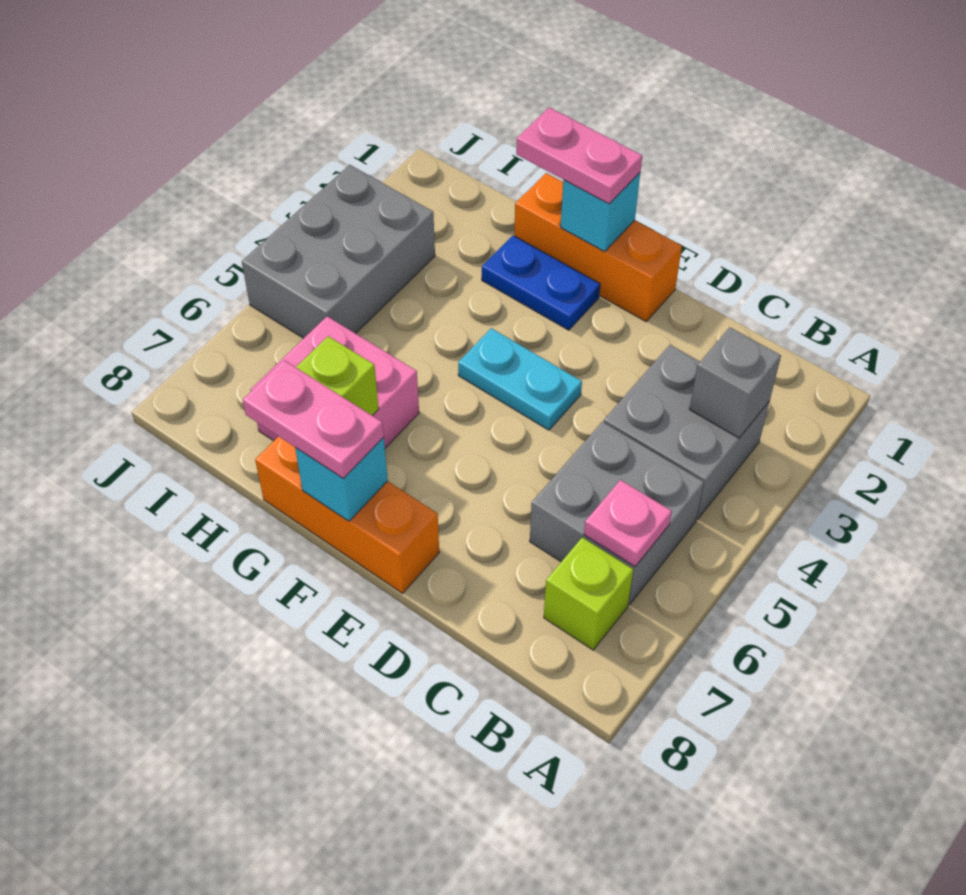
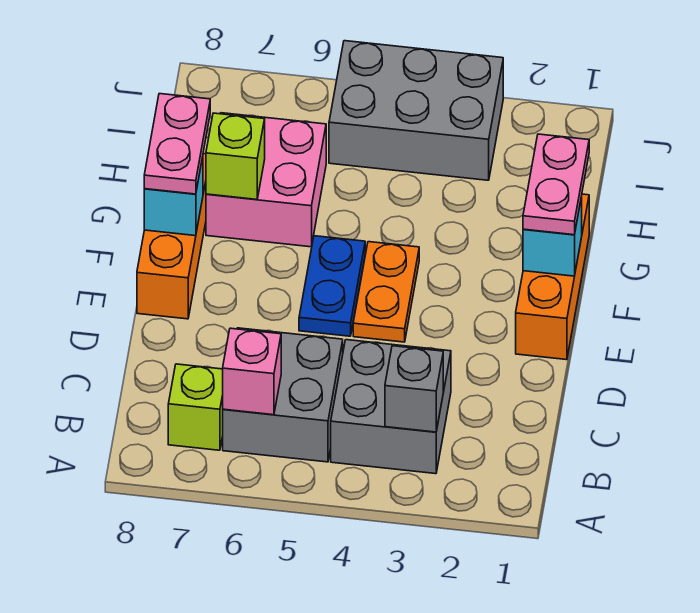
pink plate B6 level 2 -> pink brick B6 level 2
cyan plate E4:F4 level 1 -> orange plate E4:F4 level 1
blue plate F2:G2 level 1 -> blue plate E5:F5 level 1

